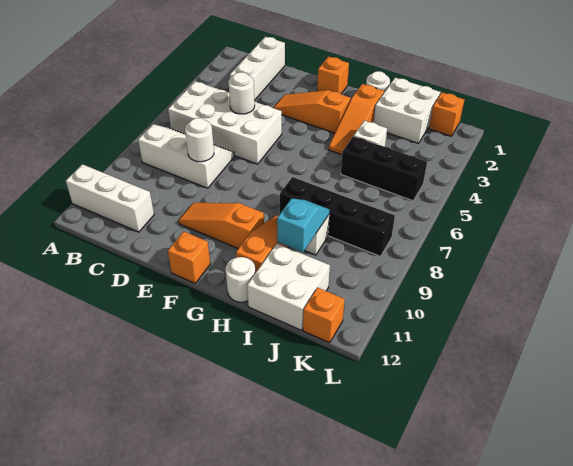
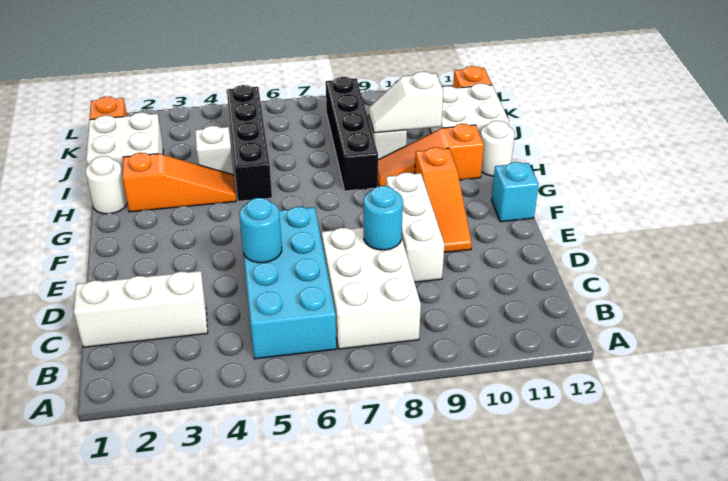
white brick A11:C11 level 1 -> white brick D9:F9 level 1
white brick B5:E6 level 1 -> cyan brick B5:E6 level 1
white slope B7:D8 level 1 top 8 -> white brick B7:D8 level 1
white round brick D5 level 2 -> cyan round brick D5 level 2
white round brick D8 level 2 -> cyan round brick D8 level 2
orange slope E3:G3 level 1 top G -> none
orange brick F1 level 1 -> none
orange brick F12 level 1 -> cyan brick F12 level 1
black brick I5:K5 level 1 -> black brick H5:K5 level 1
cyan slope I9:I10 level 2 top 10 -> white slope I9:I10 level 2 top 10

